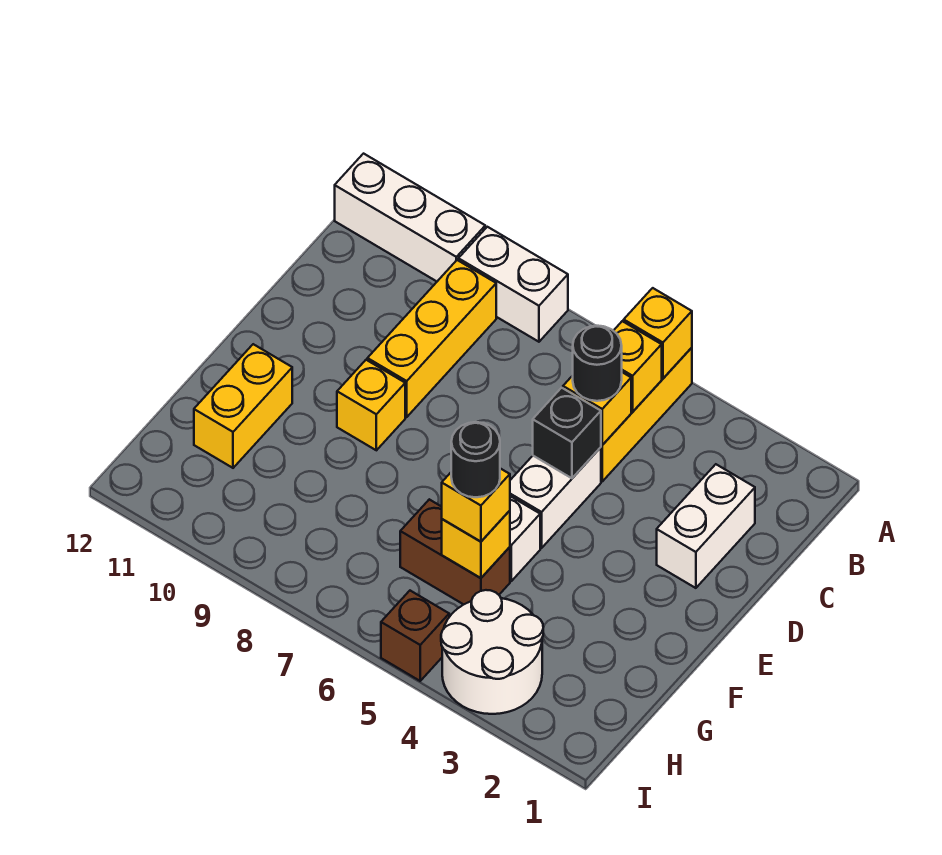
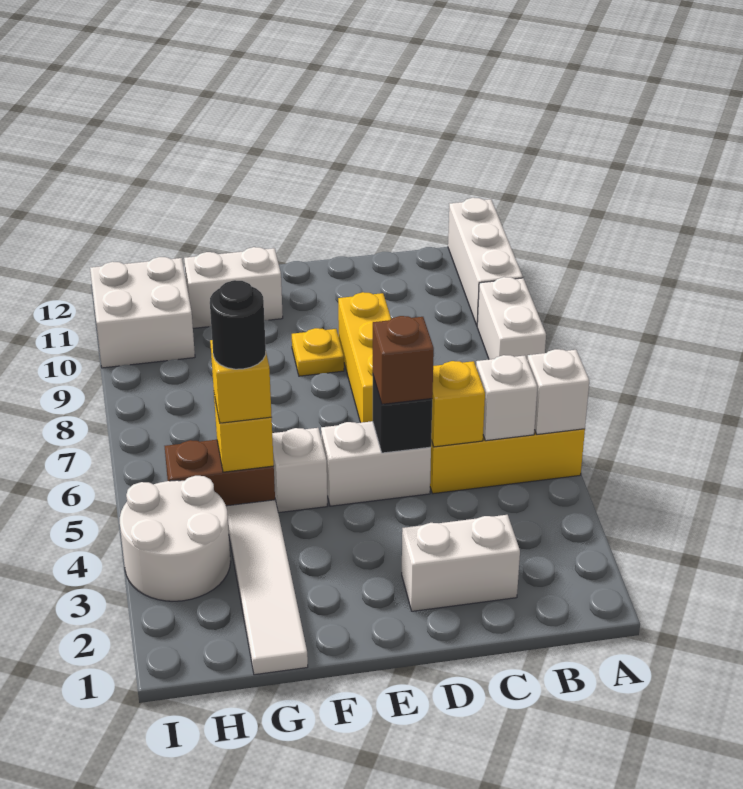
yellow brick A5 level 2 -> white brick A5 level 2
yellow brick B5 level 2 -> white brick B5 level 2
yellow brick B9:D9 level 1 -> yellow brick D7:D9 level 1
black round brick C5 level 3 -> none
yellow brick E9 level 1 -> yellow plate E9 level 1
yellow brick F11:G11 level 1 -> white brick F11:G11 level 1
none -> white tile G1:G4 level 1
brown brick G5:G6 level 1 -> brown brick G5:H5 level 1
none -> white brick H10:I11 level 1
brown brick I5 level 1 -> brown brick D5 level 3

